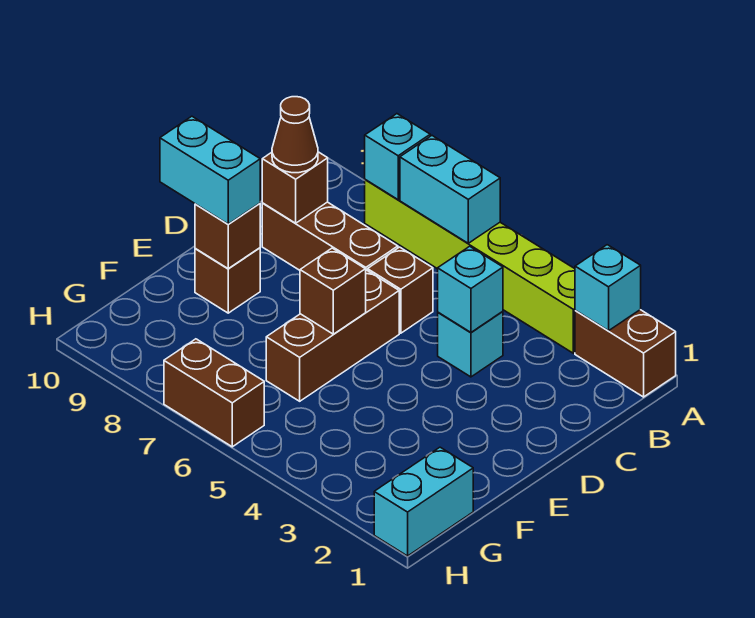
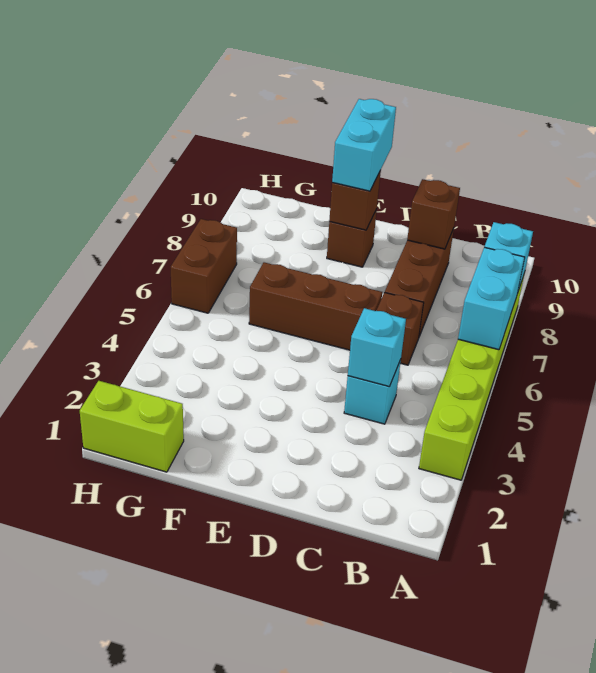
brown brick A1:A2 level 1 -> none
cyan brick A2 level 2 -> none
brown cone C9 level 3 -> none
brown brick E6 level 2 -> none
cyan brick G1:H1 level 1 -> lime brick G1:H1 level 1

